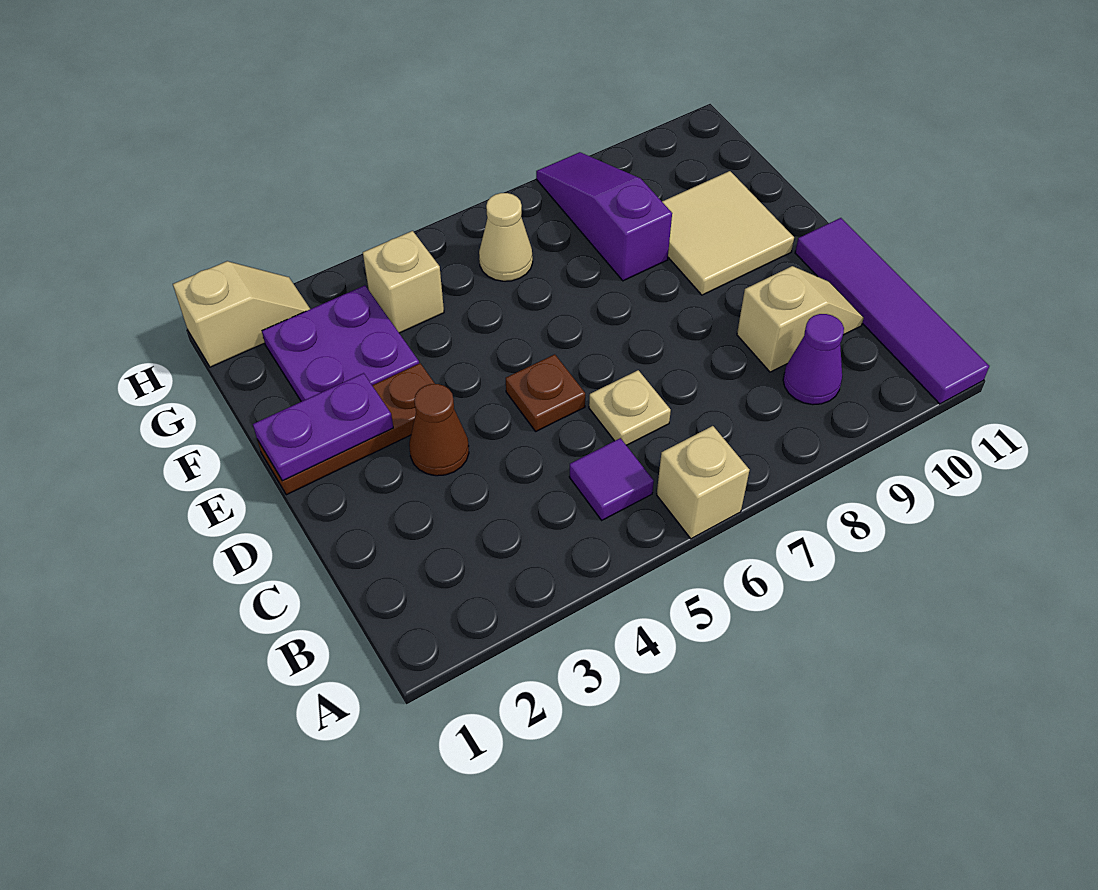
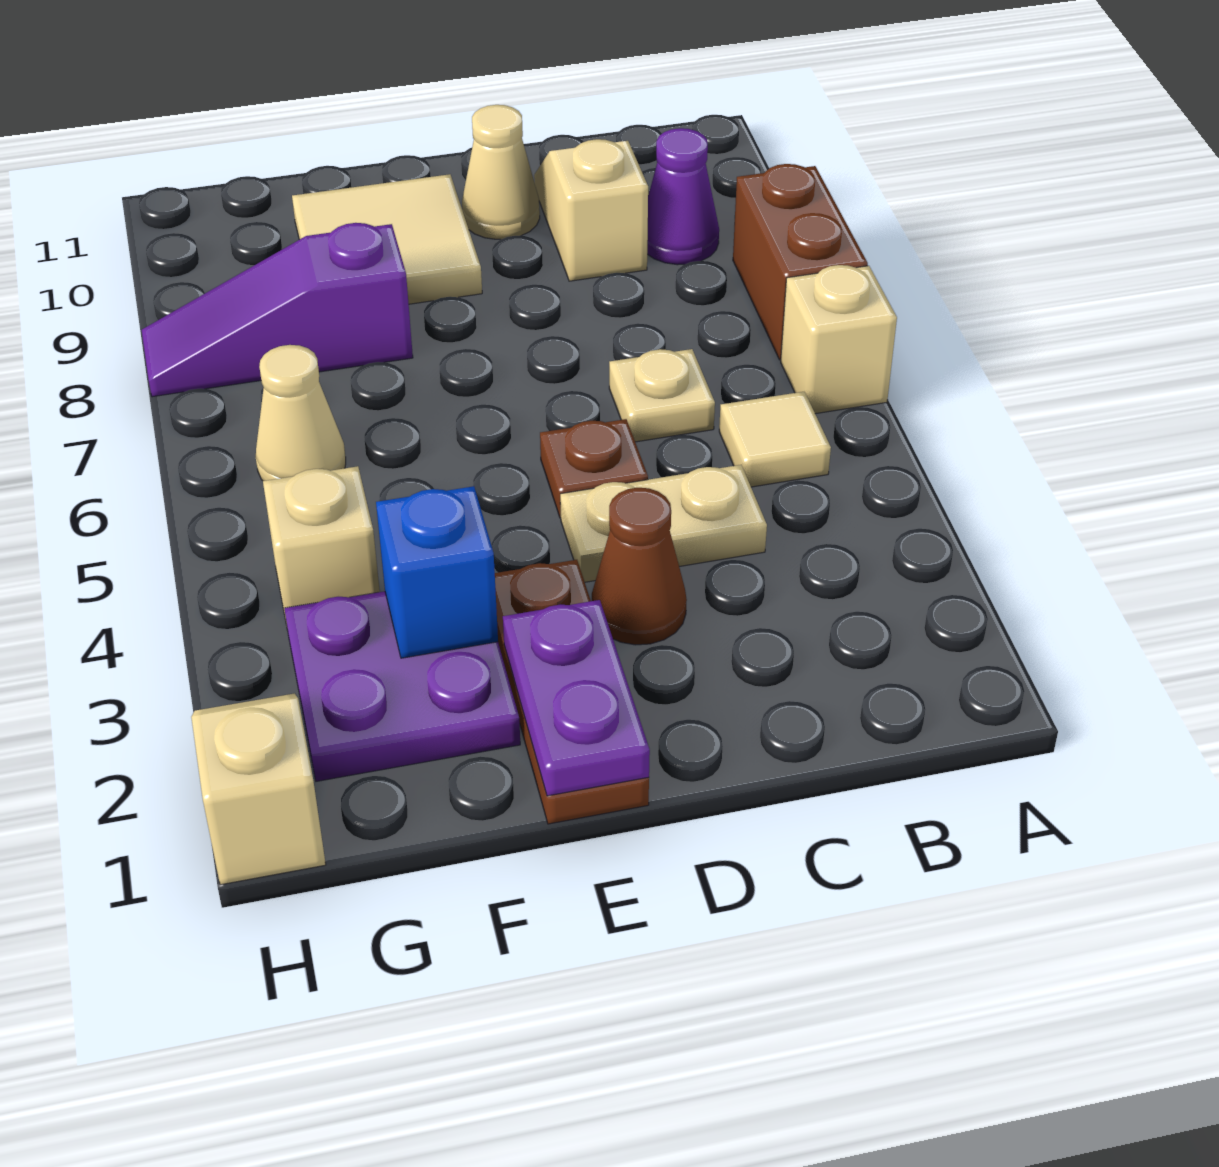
none -> brown brick A7:A8 level 1
purple tile A11:D11 level 1 -> none
purple tile B5 level 1 -> tan tile B5 level 1
none -> tan plate C4:D4 level 1
none -> tan cone D10 level 1
none -> blue brick F3 level 2

